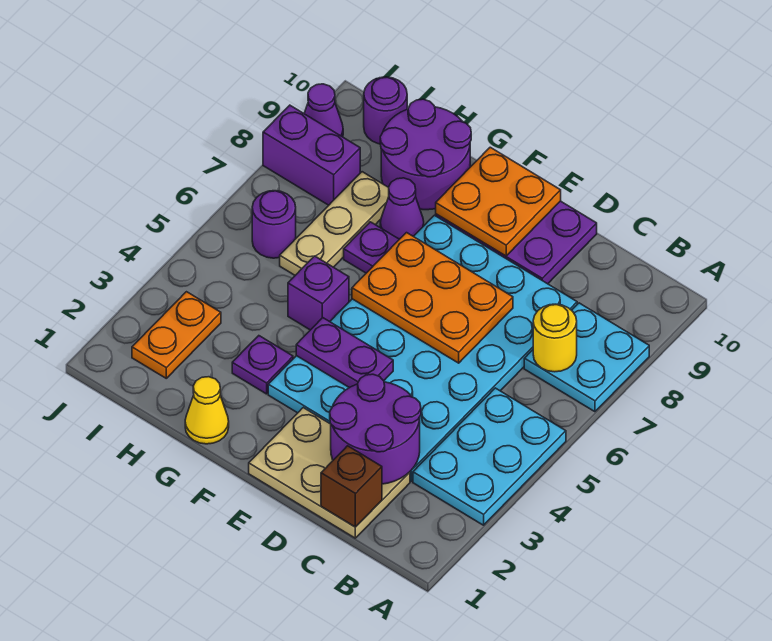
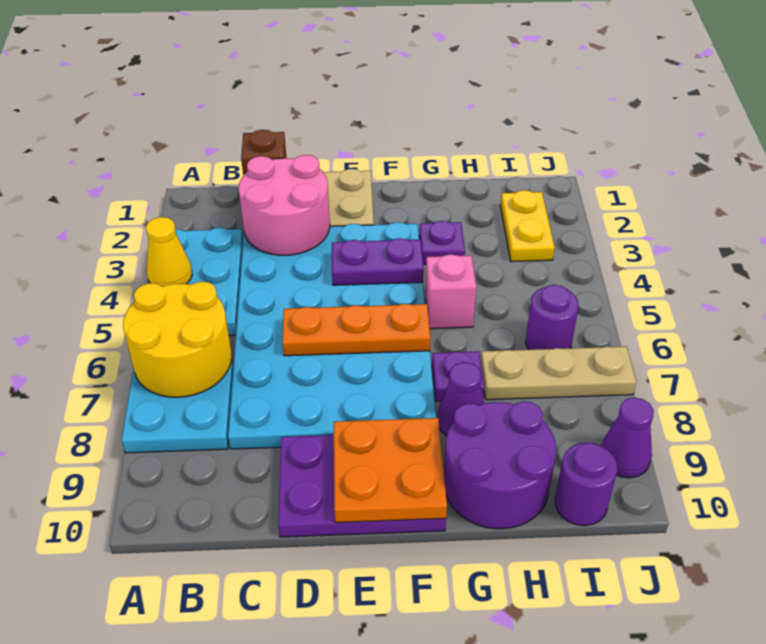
yellow round brick B7 level 2 -> yellow round brick A6:B7 level 2
purple round brick C2:D3 level 2 -> pink round brick C2:D3 level 2
orange plate D6:F7 level 2 -> orange plate D6:F6 level 2
yellow cone G1 level 1 -> yellow cone A4 level 2
purple brick G5 level 1 -> pink brick G5 level 1
tan plate H6:H8 level 1 -> tan plate H7:J7 level 1
orange plate I2:I3 level 1 -> yellow plate I2:I3 level 1
purple brick I8:J8 level 1 -> none

